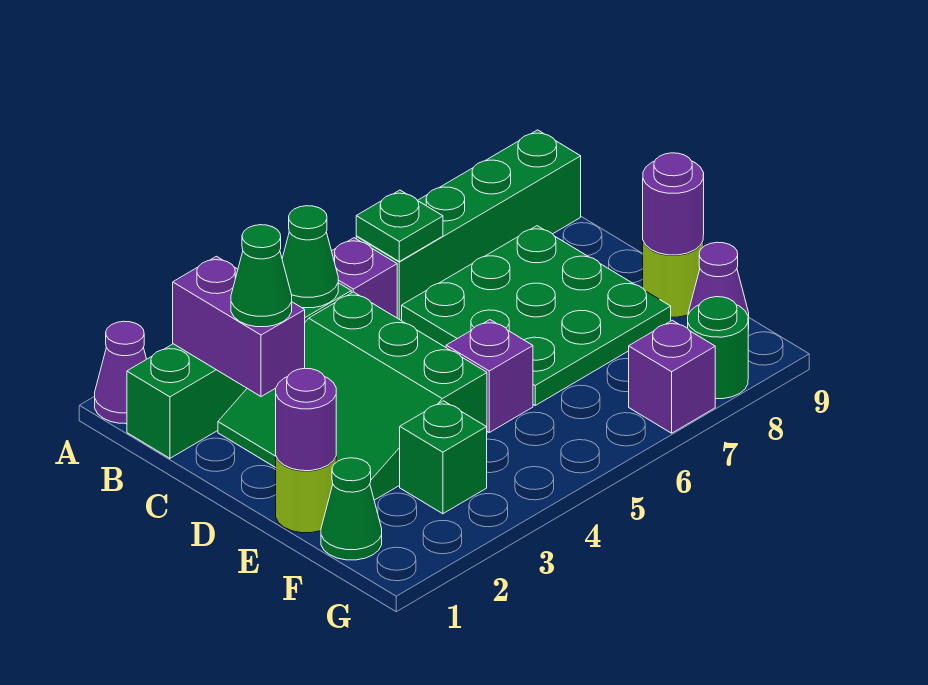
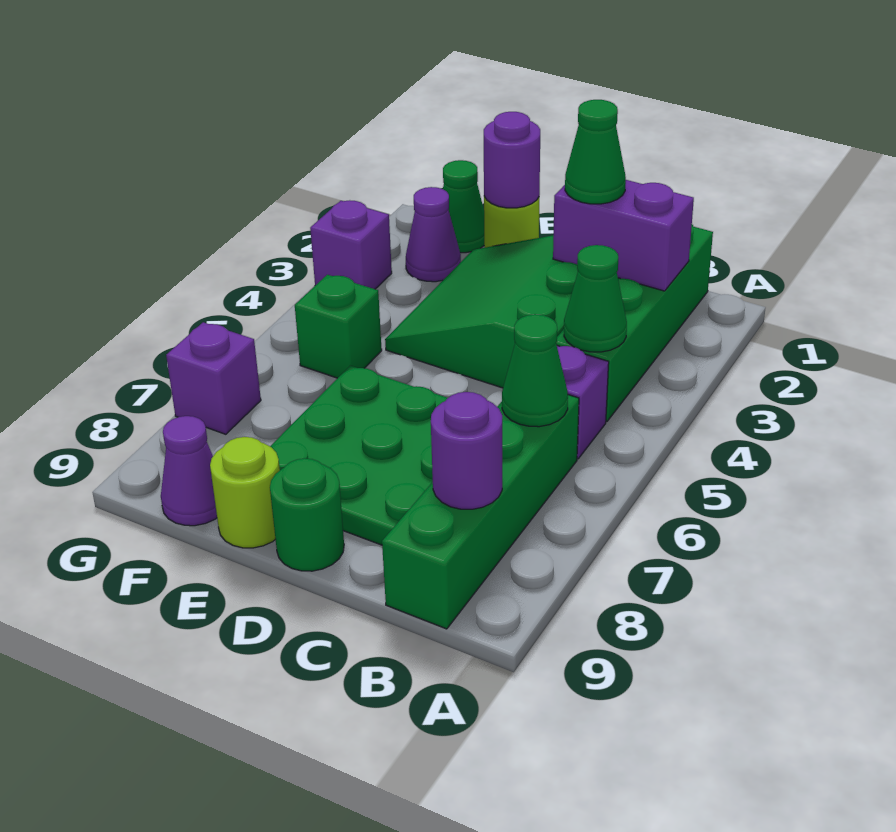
purple cone A1 level 1 -> purple cone F2 level 1
green plate B6 level 2 -> green cone B6 level 2
green slope C2:E4 level 1 top 4 -> green slope C2:E4 level 1 top C
purple brick E5 level 1 -> purple brick G3 level 1
purple round brick E9 level 2 -> purple round brick B8 level 2
green brick F3 level 1 -> green brick F5 level 1
green round brick G8 level 1 -> green round brick D9 level 1

